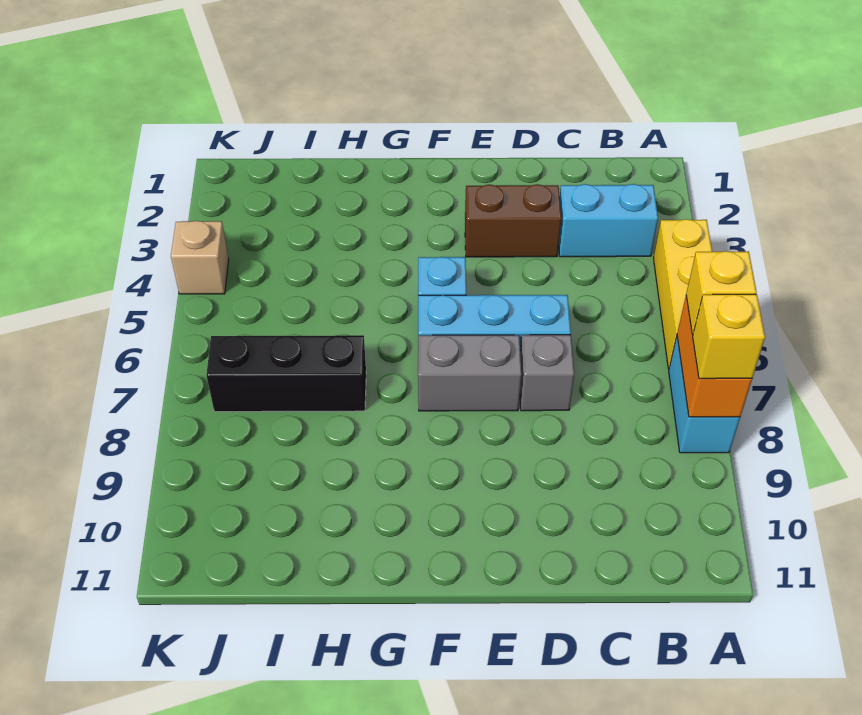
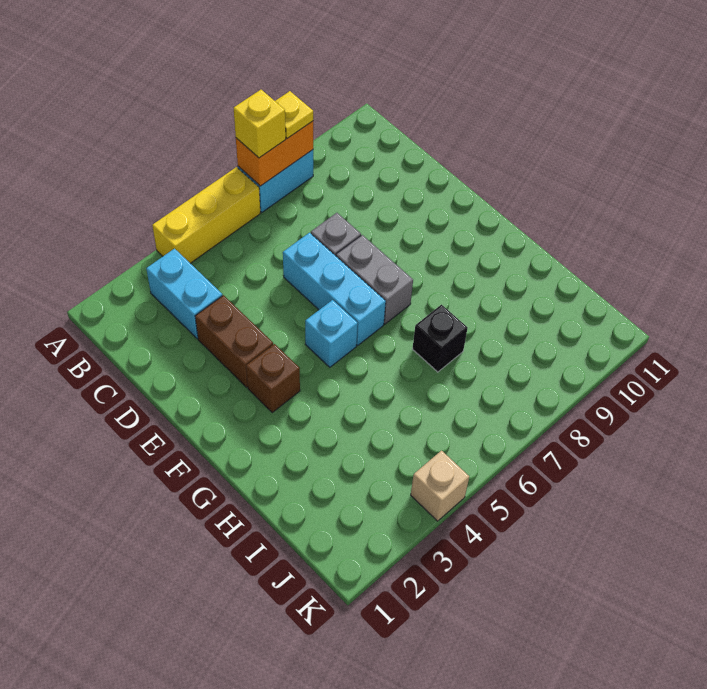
yellow brick A8 level 3 -> yellow plate A8 level 3
none -> brown brick F3 level 1
black brick H7:J7 level 1 -> black brick H7 level 1

